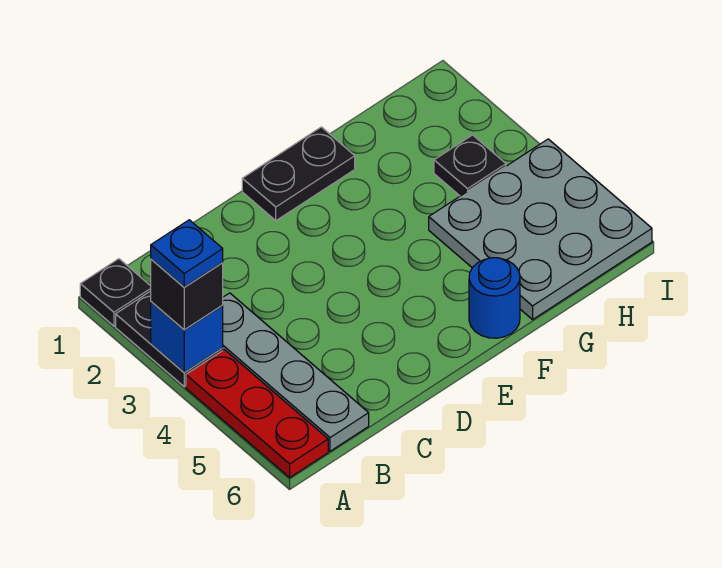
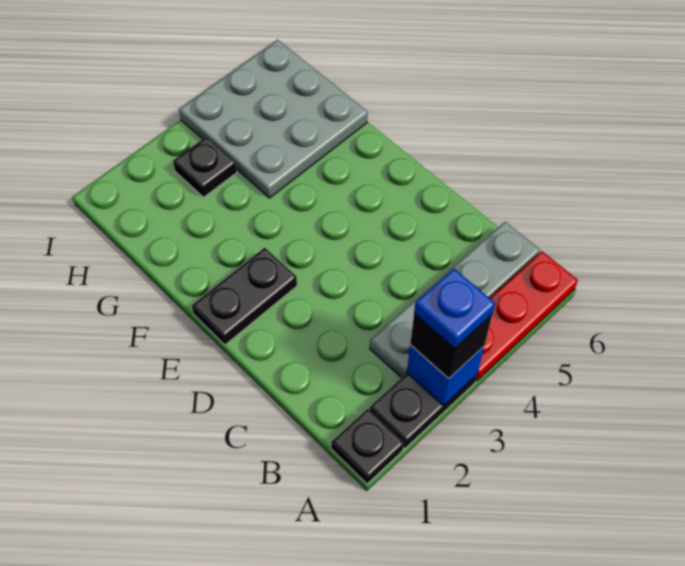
black plate E1:F1 level 1 -> black plate E1:E2 level 1
blue round brick F6 level 1 -> none

